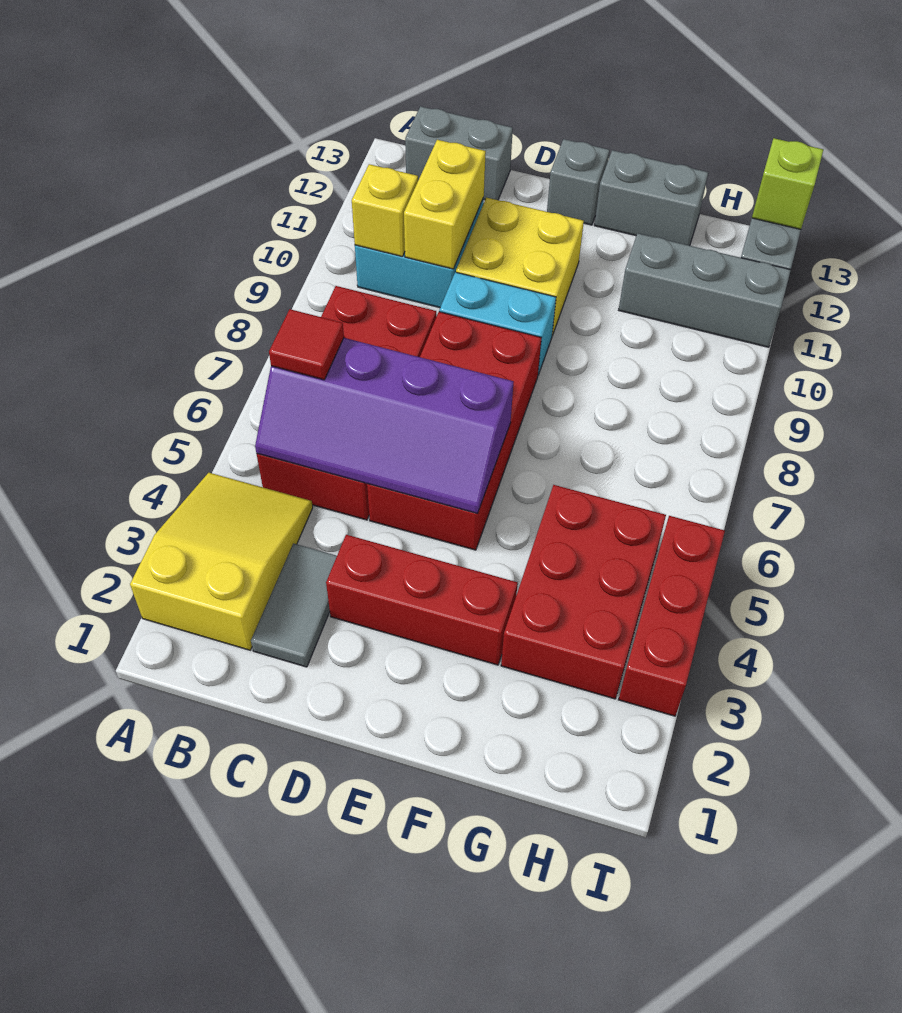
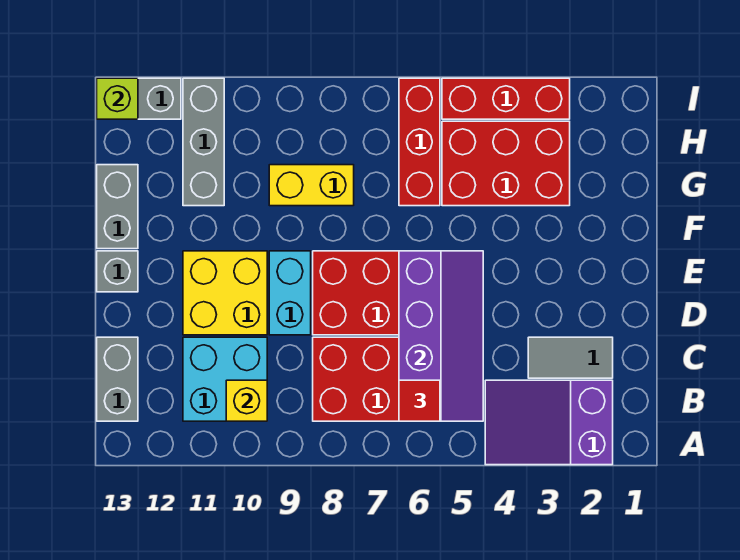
yellow slope A2:B4 level 1 top 2 -> purple slope A2:B4 level 1 top 2
yellow brick C10:C11 level 2 -> yellow brick G8:G9 level 1
red brick D3:F3 level 1 -> red brick G6:I6 level 1

